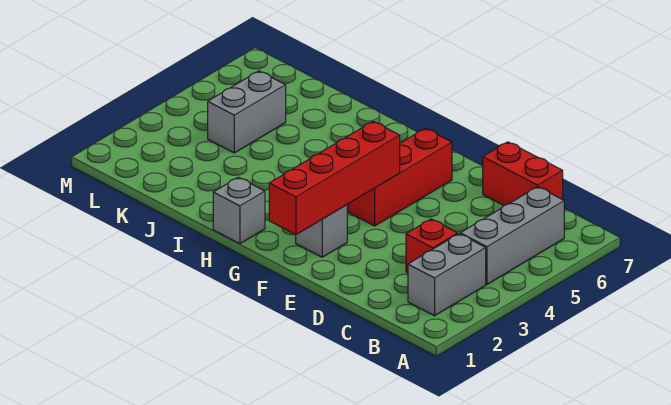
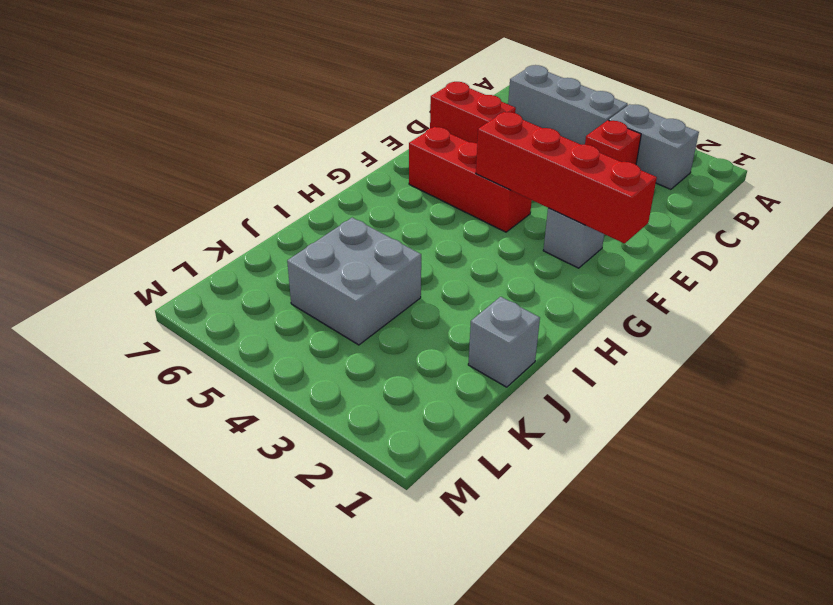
red brick C7:D7 level 1 -> red brick D6:D7 level 1
grey brick H1 level 1 -> grey brick J1 level 1
grey brick K4:K5 level 1 -> grey brick J4:K5 level 1

